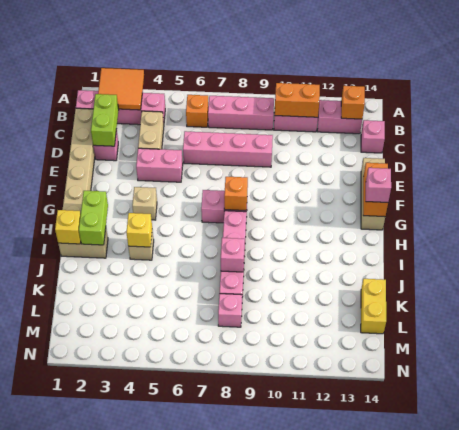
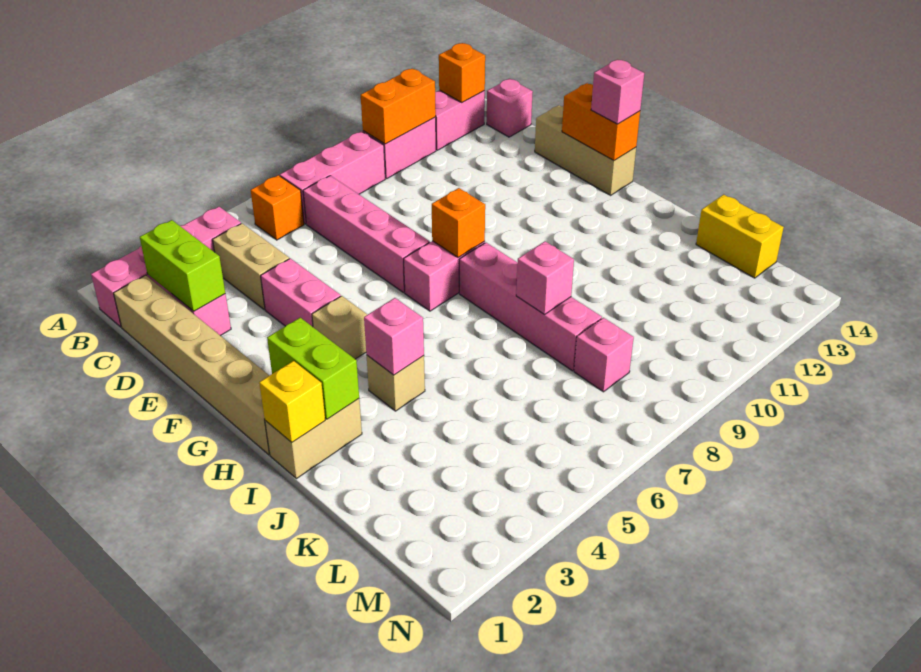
orange tile A2:B3 level 2 -> none
pink brick D6:D9 level 1 -> pink brick C7:F7 level 1
pink brick E4:E5 level 1 -> pink brick E4:F4 level 1
yellow brick I4 level 2 -> pink brick I4 level 2

